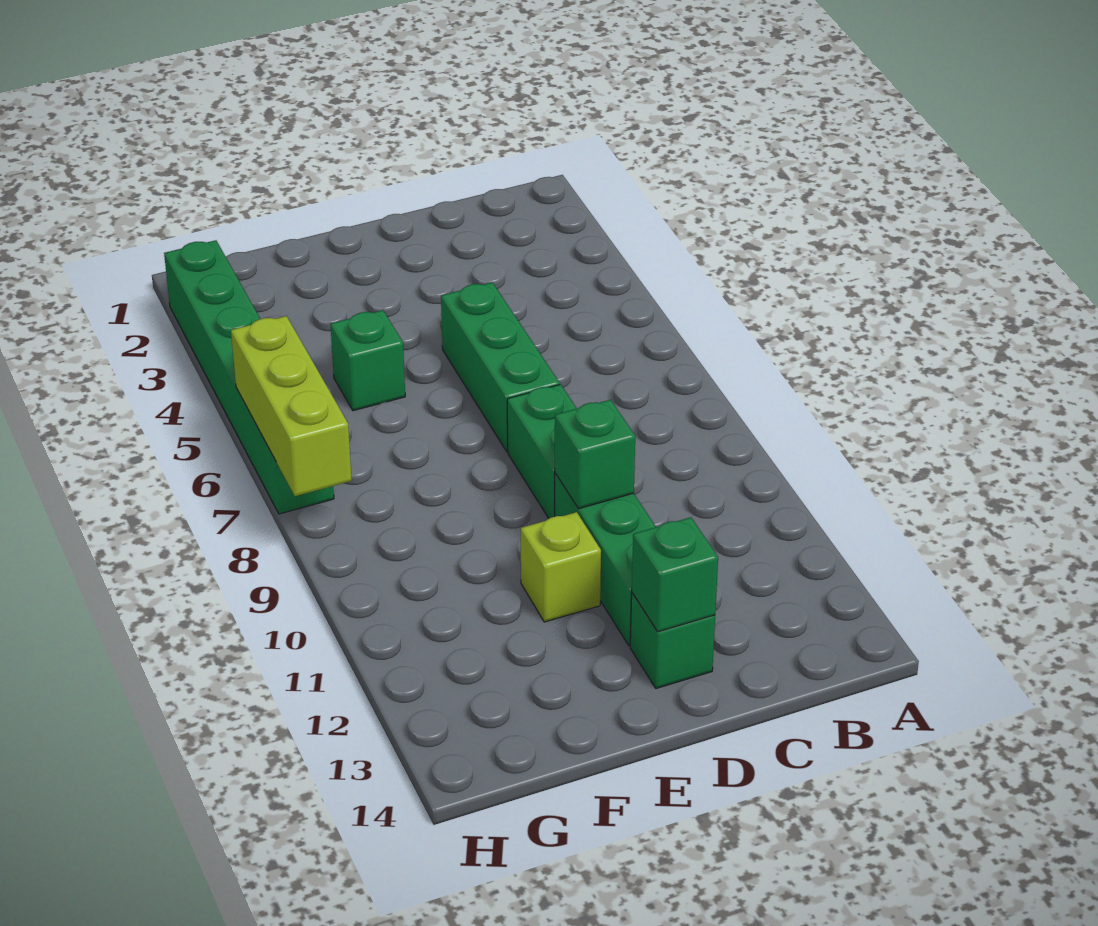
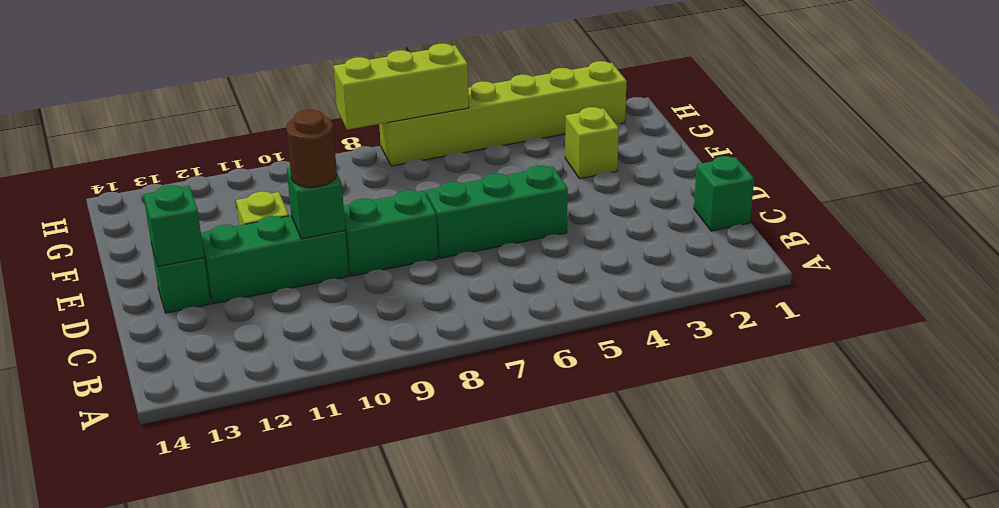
none -> brown round brick D10 level 3
none -> lime brick F3 level 1
green brick F5 level 1 -> green brick C1 level 1
green brick H2:H7 level 1 -> lime brick H2:H7 level 1

